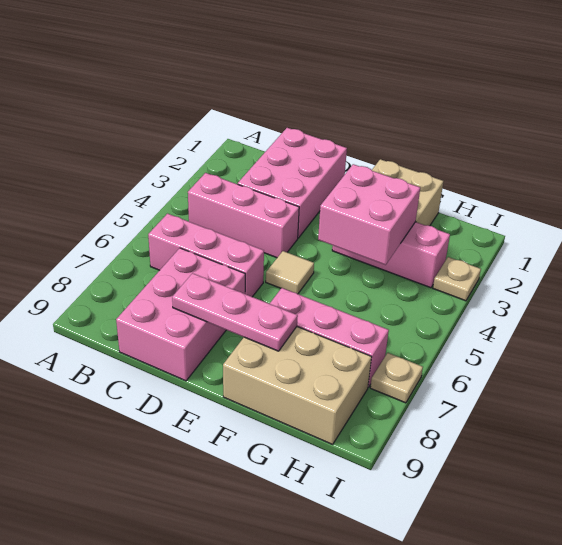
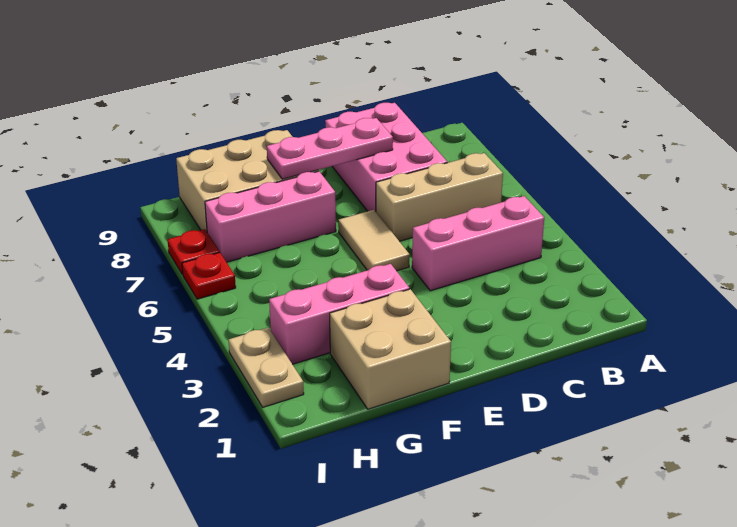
pink brick B6:D6 level 1 -> tan brick B6:D6 level 1
pink brick C1:D3 level 1 -> none
tan tile E5 level 1 -> tan tile E5:E6 level 1
pink brick F3:G4 level 2 -> none
tan plate I3 level 1 -> tan plate I2:I3 level 1
none -> red plate I6 level 1
tan plate I7 level 1 -> red plate I7 level 1

